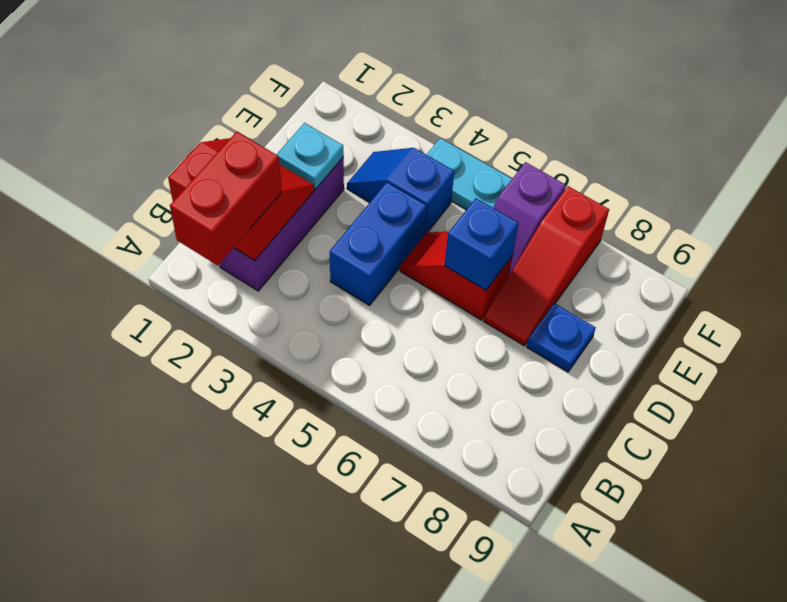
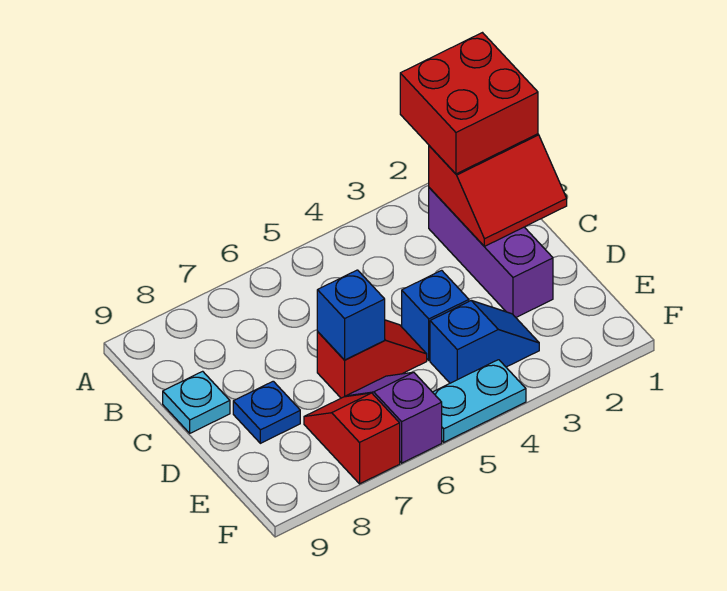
red brick A2:B2 level 3 -> red brick A1:B2 level 3
blue brick C4:D4 level 1 -> blue brick D4 level 1
cyan plate D2 level 2 -> cyan plate C9 level 1
red slope D7:F7 level 1 top F -> red slope E7:F7 level 1 top F

